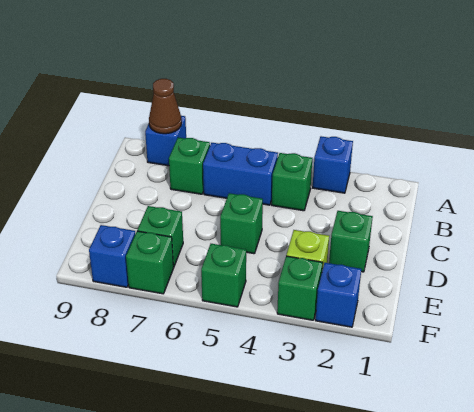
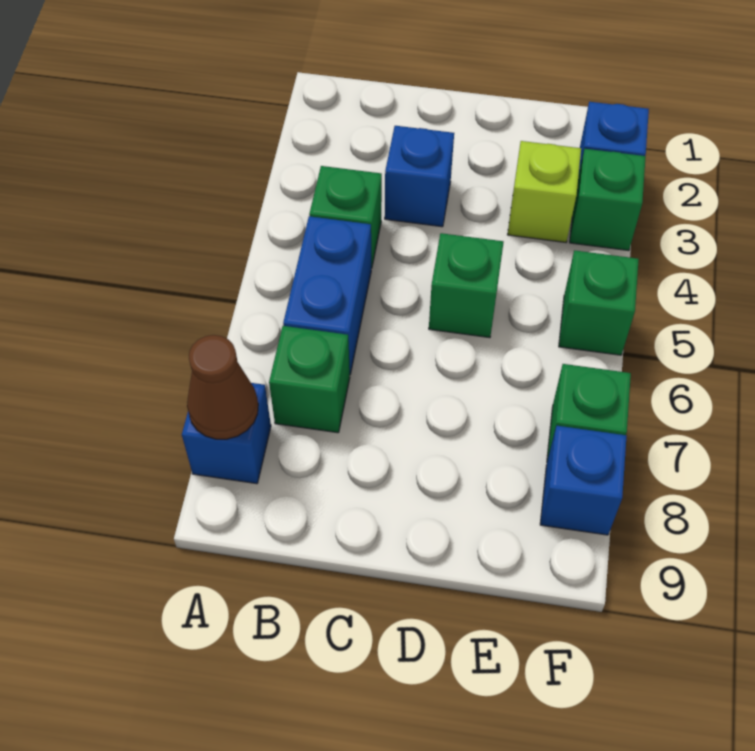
blue brick A3 level 1 -> blue brick C3 level 1
green brick D2 level 1 -> none
green brick E7 level 1 -> none

